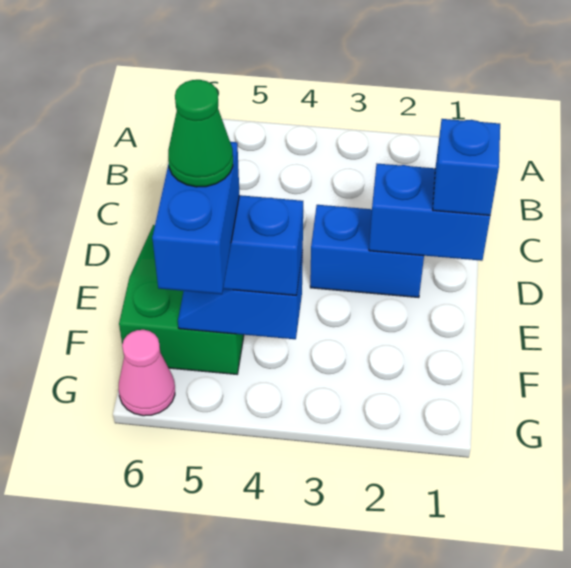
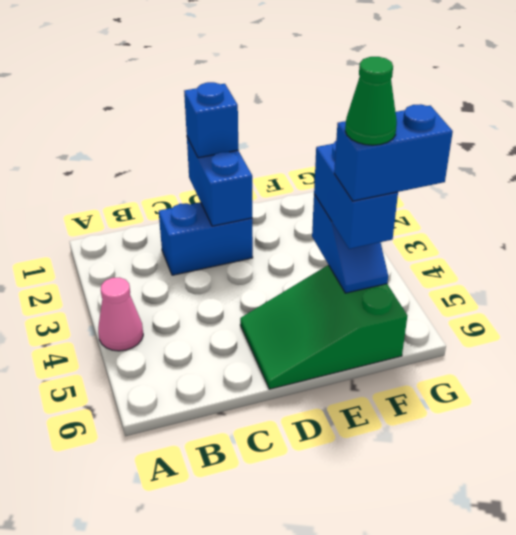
blue brick D2:D3 level 1 -> blue brick C2:D2 level 1
pink cone G6 level 1 -> pink cone A4 level 1

